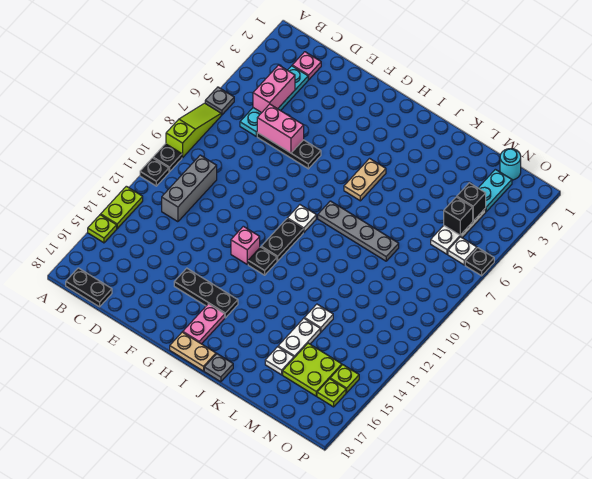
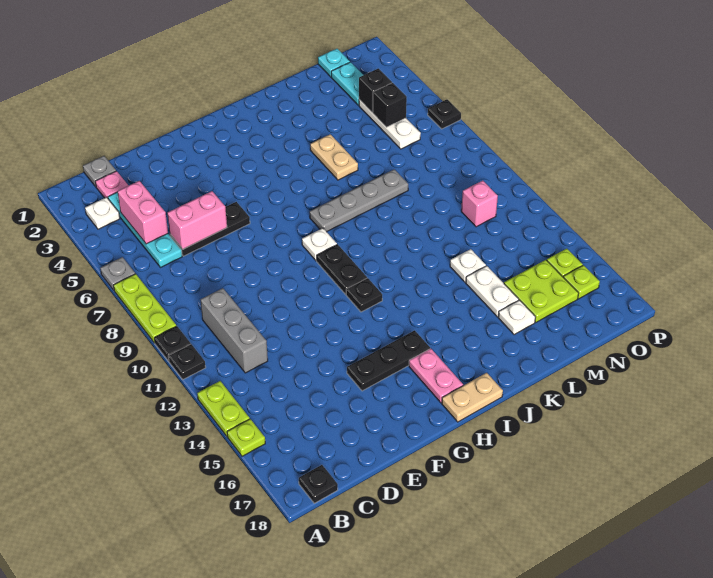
lime slope A7:A9 level 1 top 9 -> lime plate A7:A9 level 1
black plate B18:C18 level 1 -> black plate B18 level 1
pink brick G12 level 1 -> pink brick N11 level 1
tan plate I5:I6 level 1 -> tan plate K5:K6 level 1
grey plate J18 level 1 -> grey plate C1 level 1
cyan round brick N1 level 1 -> cyan plate N1 level 1
white plate O6 level 1 -> white plate B3 level 1

